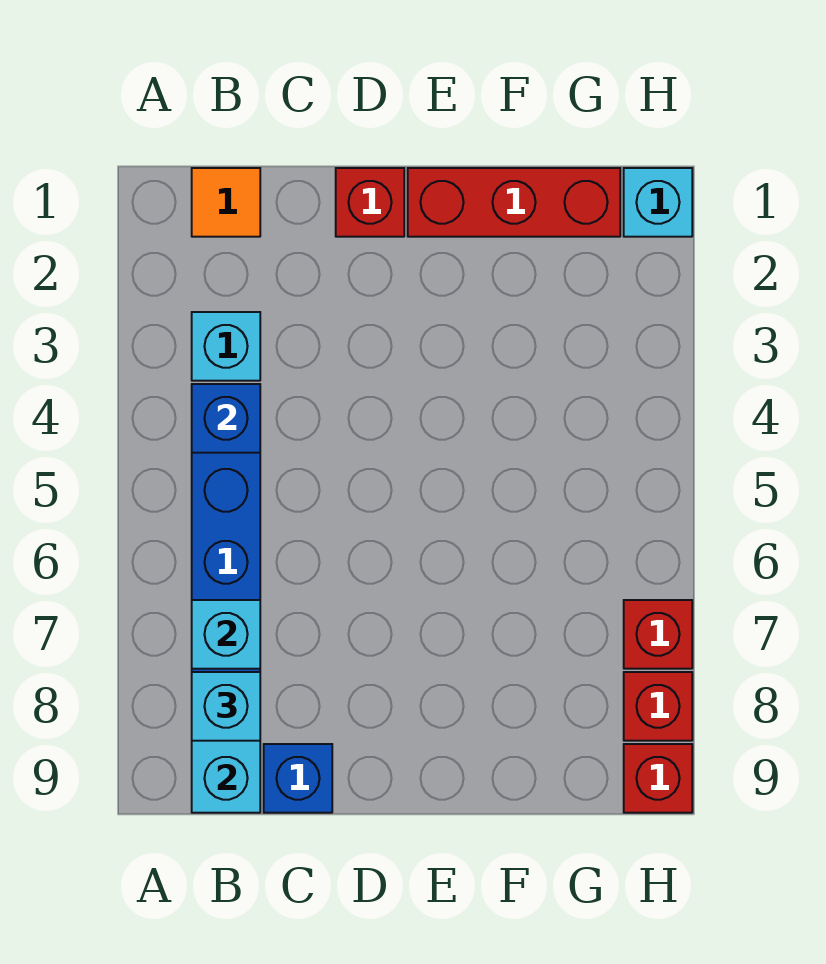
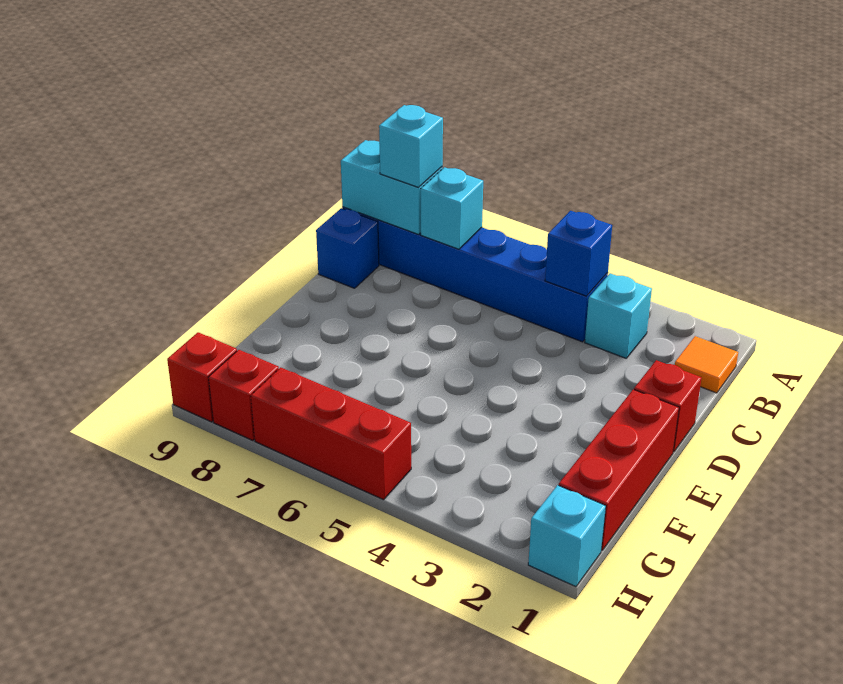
red brick H7 level 1 -> red brick H5:H7 level 1

